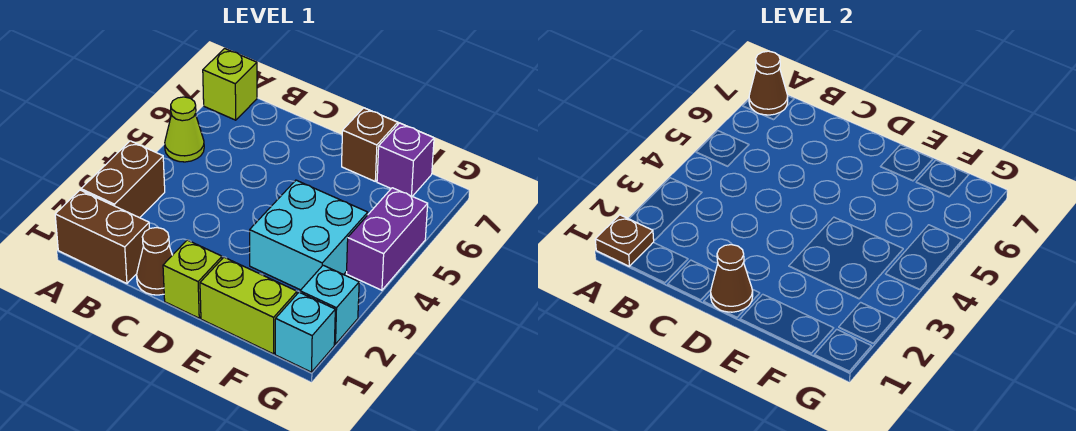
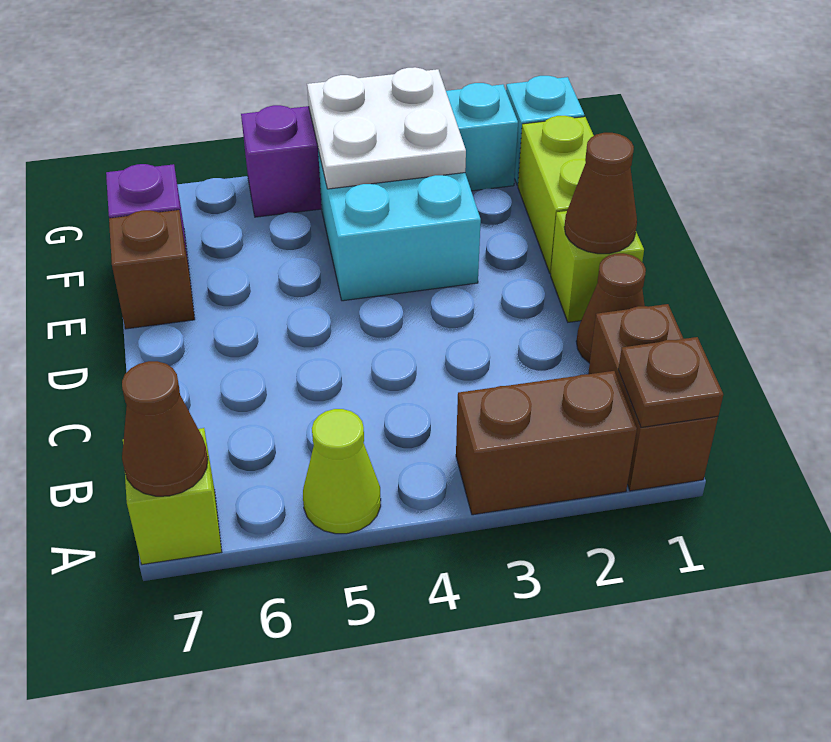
none -> white plate F3:G4 level 2

